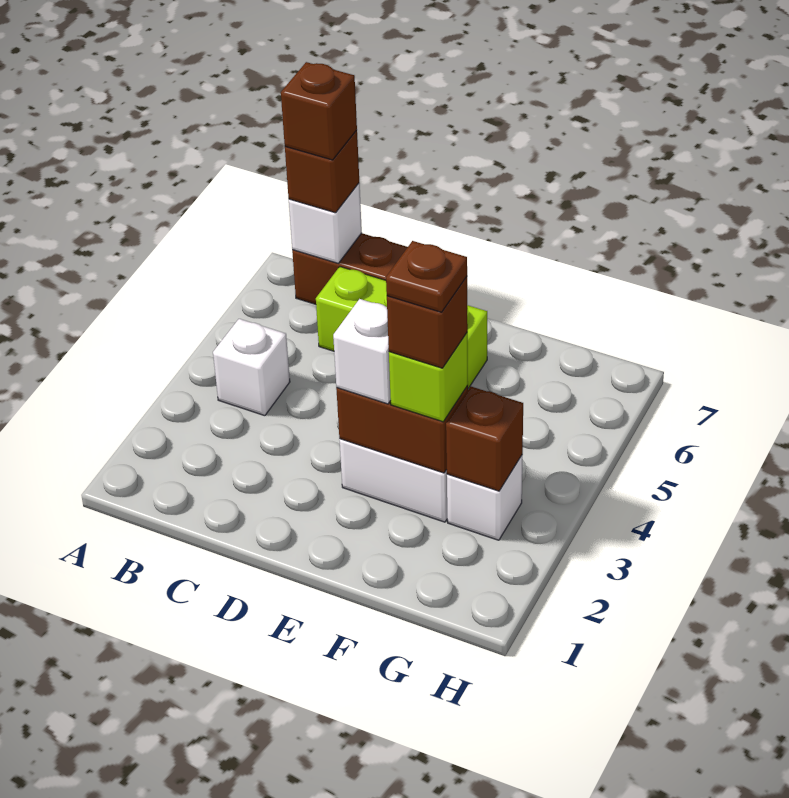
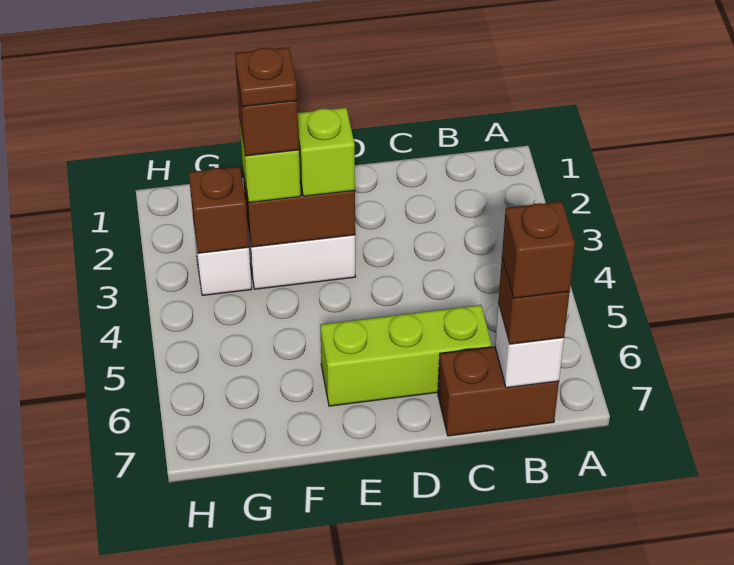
white brick B4 level 1 -> none
white brick E3 level 3 -> lime brick E3 level 3

